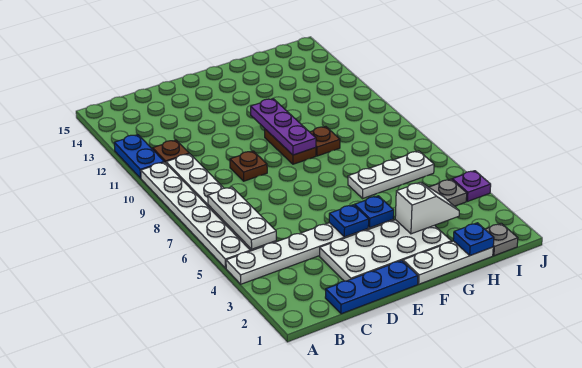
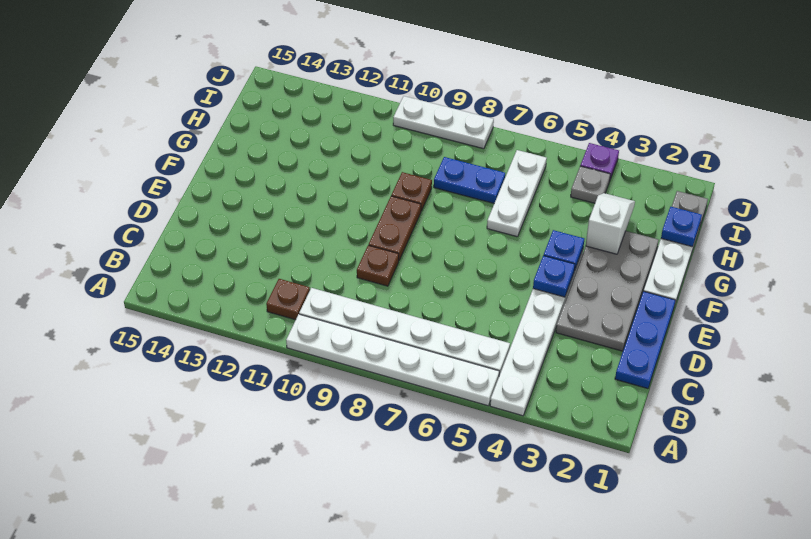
blue plate A11:A12 level 1 -> blue plate H7:H8 level 1
white plate B5:B7 level 2 -> white plate J8:J10 level 1
white plate D2:G3 level 1 -> grey plate D2:G3 level 1
brown plate F9:F10 level 1 -> brown plate E9:F9 level 1
purple plate F9:F11 level 2 -> none

